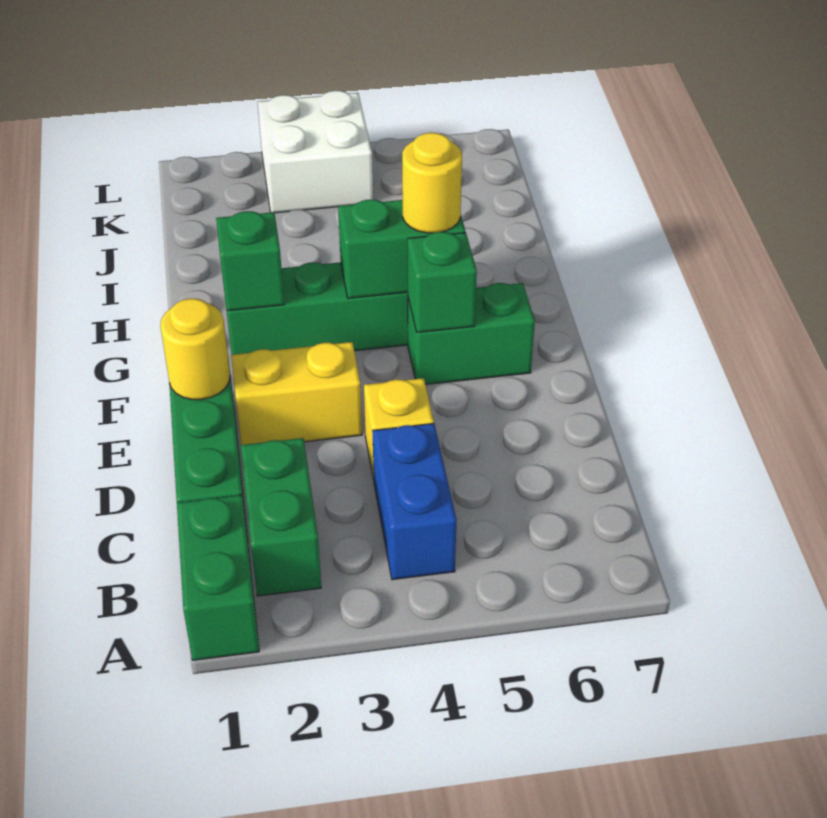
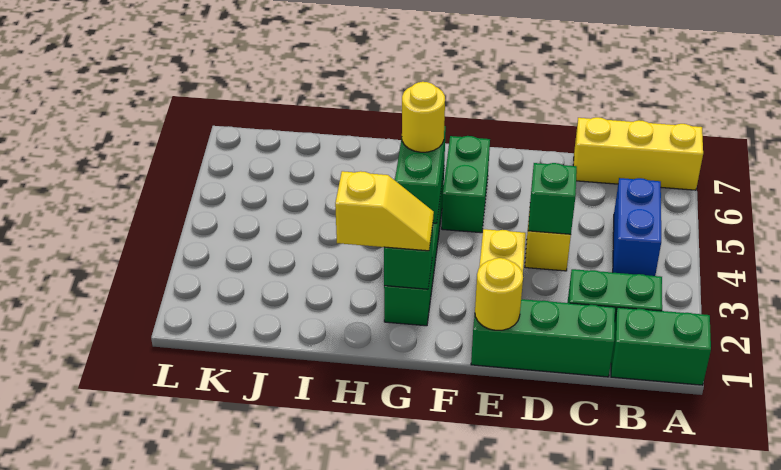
none -> yellow brick A7:C7 level 1
blue brick B4:C4 level 1 -> blue brick B4:B5 level 1
green brick F5 level 2 -> green brick D4 level 2
none -> yellow slope G2:H2 level 3 top H
white brick K3:L4 level 1 -> none

